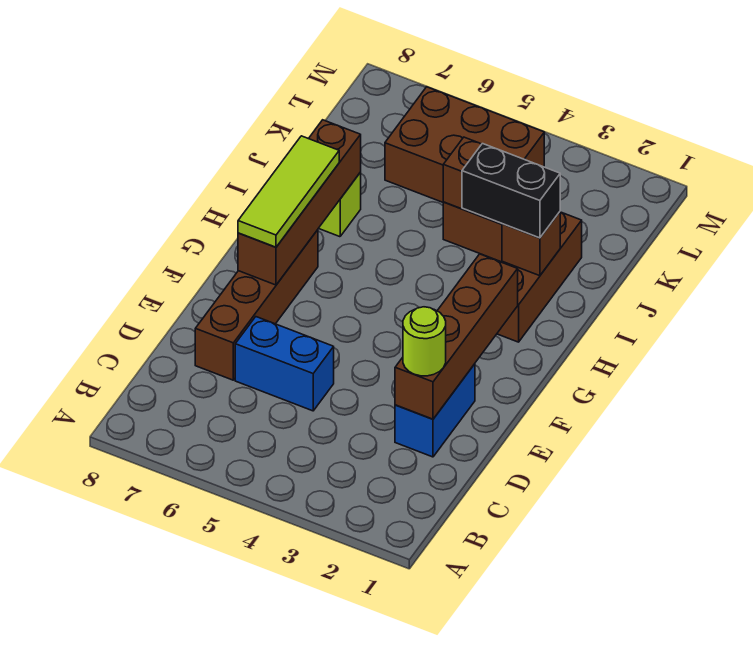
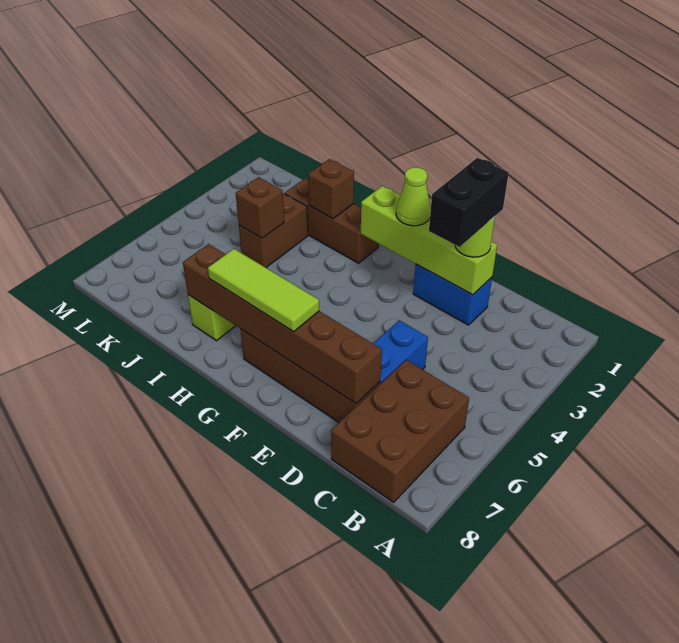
brown brick D2:G2 level 2 -> lime brick D2:G2 level 2
none -> lime cone F2 level 3
brown brick F7:I7 level 2 -> brown brick D7:I7 level 2
black brick I2:I3 level 3 -> black brick D2:D3 level 4
brown brick K4:L6 level 1 -> brown brick B6:C8 level 1

